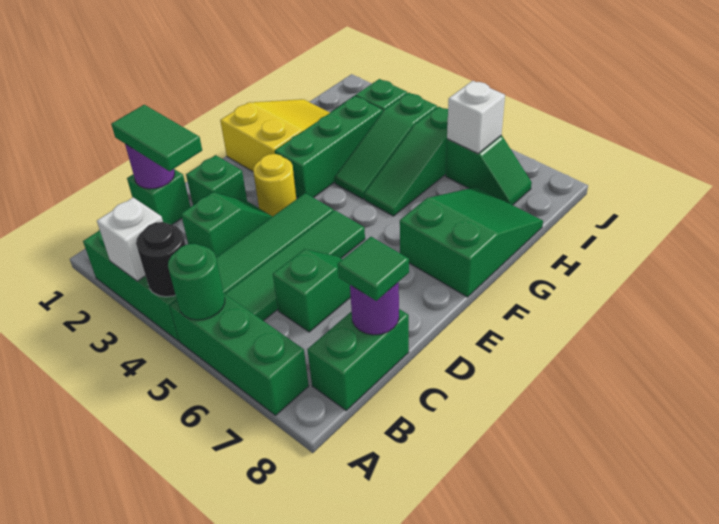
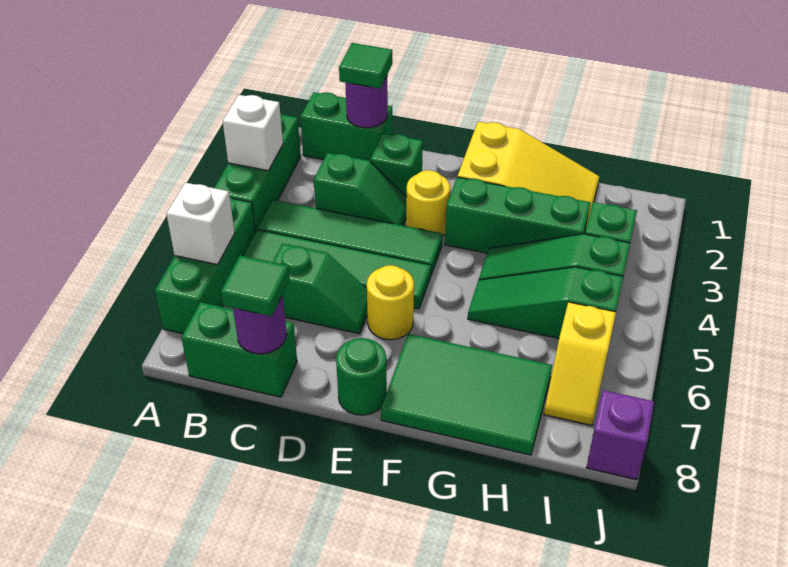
black round brick A4 level 2 -> none
green round brick A5 level 2 -> green round brick E8 level 1
green brick C1 level 1 -> green brick B1:C1 level 1
green tile C1:C2 level 3 -> green tile C1 level 3
none -> yellow round brick E6 level 1
green slope F7:H8 level 1 top F -> green tile F7:H8 level 1
green slope I6:I7 level 1 top 6 -> yellow slope I6:I7 level 1 top 6
white brick I6 level 2 -> white brick A6 level 2
none -> purple brick J8 level 1

